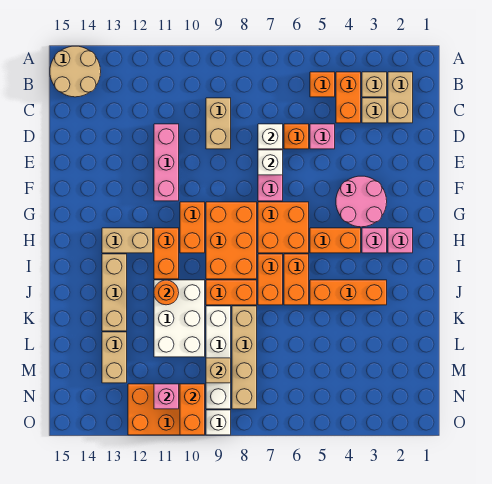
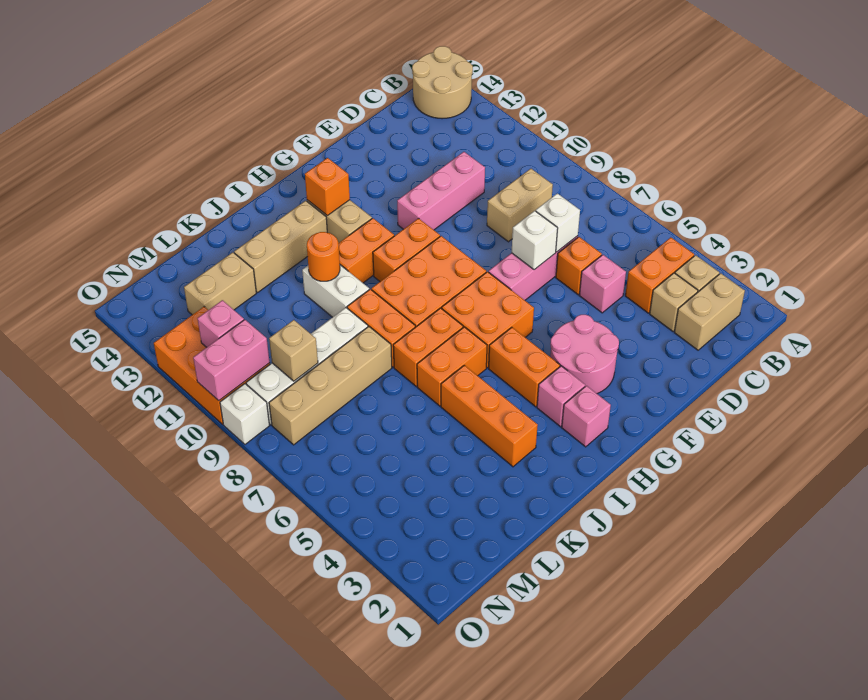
orange brick B5 level 1 -> orange brick H13 level 2
white brick J10:L11 level 1 -> white brick J10:J11 level 1
orange brick N10:O10 level 2 -> pink brick N10:O10 level 2

